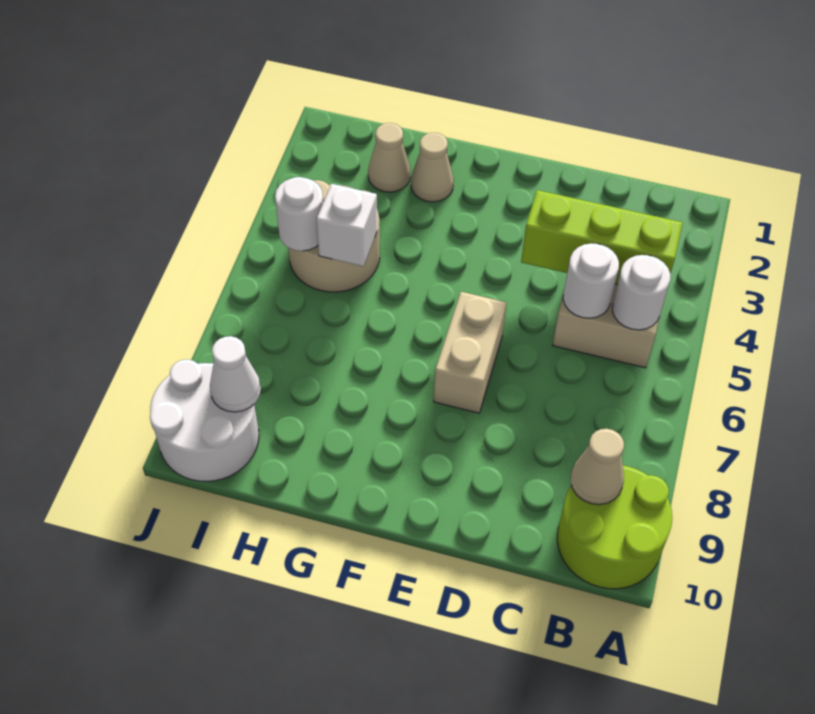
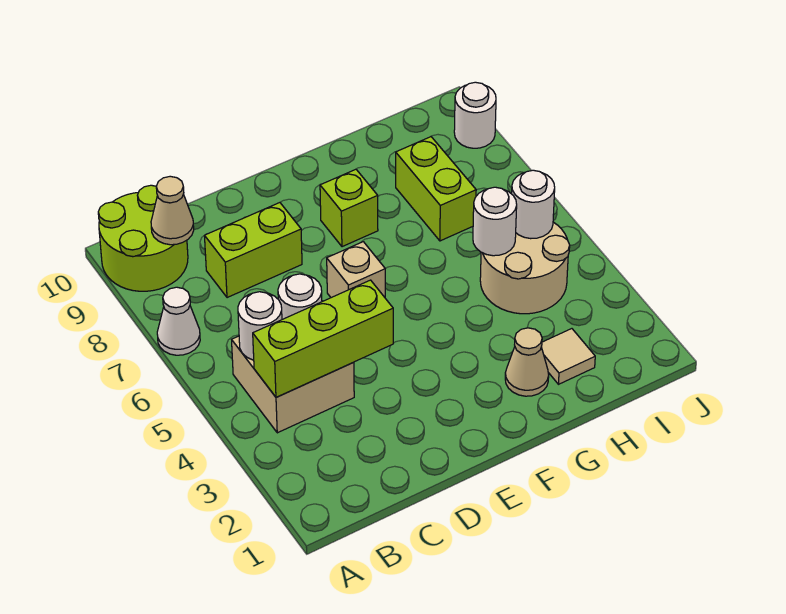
none -> lime brick C8:D8 level 1
tan brick E6:E7 level 1 -> tan brick E6 level 1
none -> lime brick F8 level 1
tan cone H2 level 1 -> tan tile H2 level 1
white brick H5 level 2 -> white round brick H5 level 2
none -> lime brick H7:H8 level 1
white round brick I9:J10 level 1 -> white round brick J9 level 1
white cone I9 level 2 -> white cone A7 level 1

